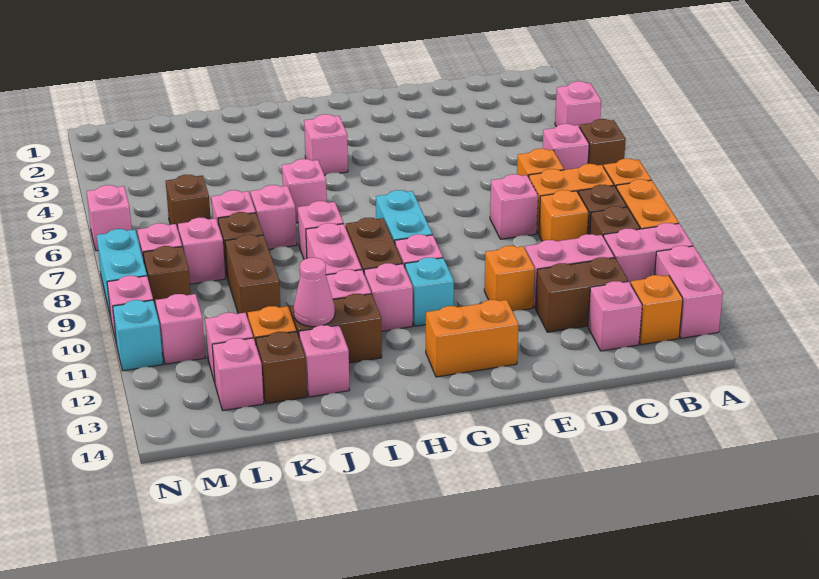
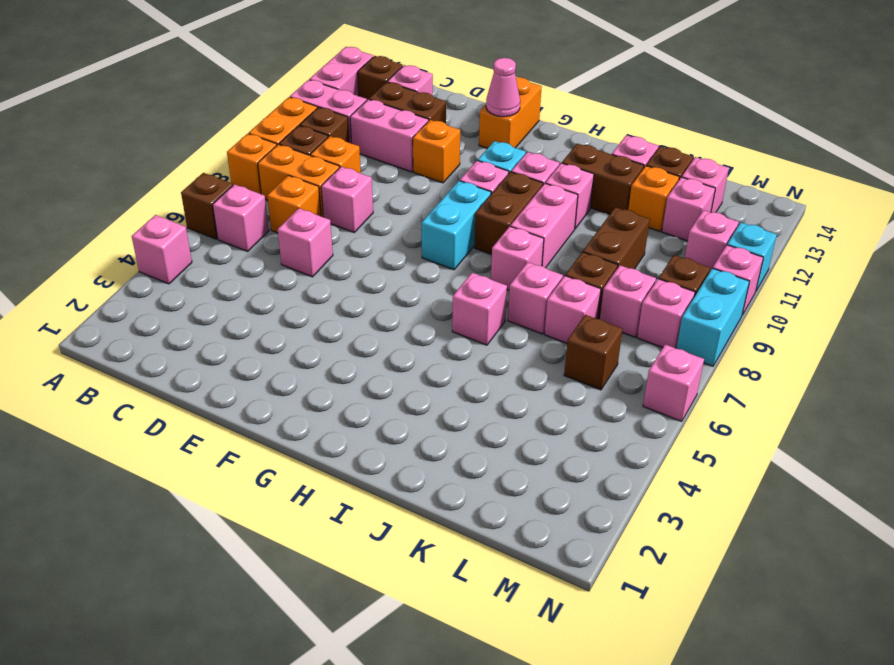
orange brick B13 level 1 -> brown brick B13 level 1
orange brick F13:G13 level 1 -> orange brick F13:F14 level 1
pink brick H4 level 1 -> pink brick D6 level 1
pink cone J12 level 2 -> pink cone F13 level 2

